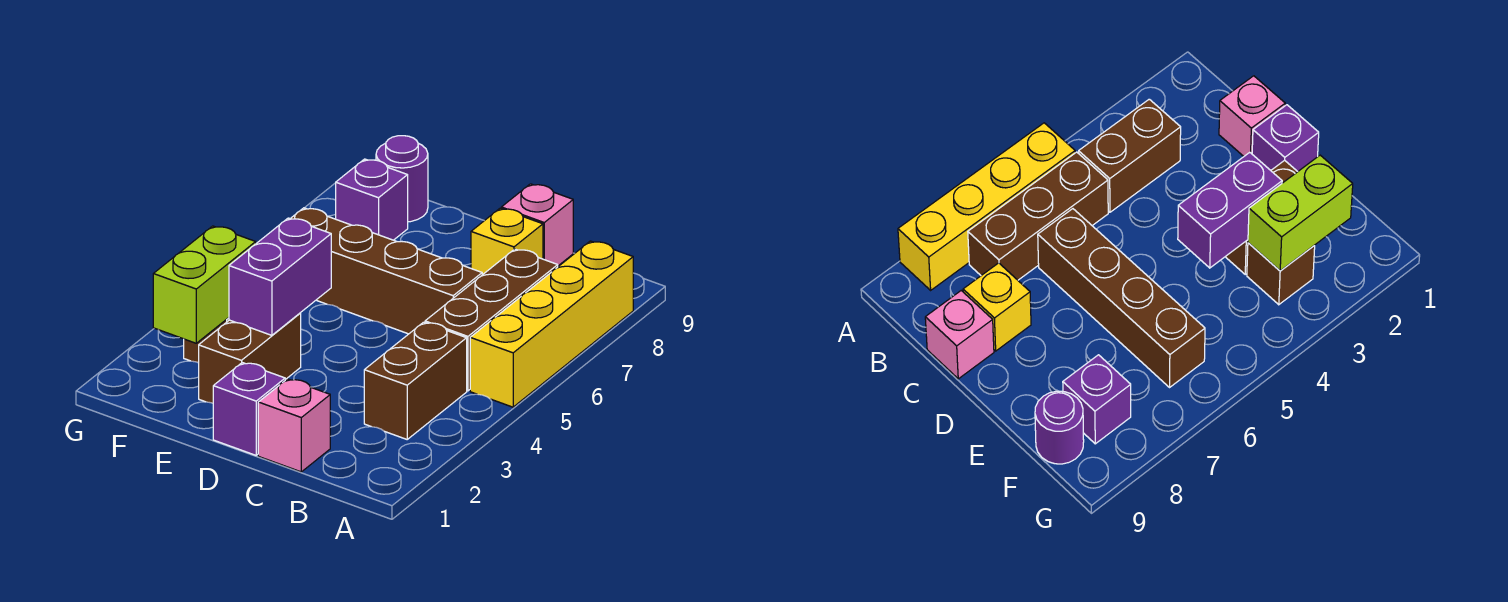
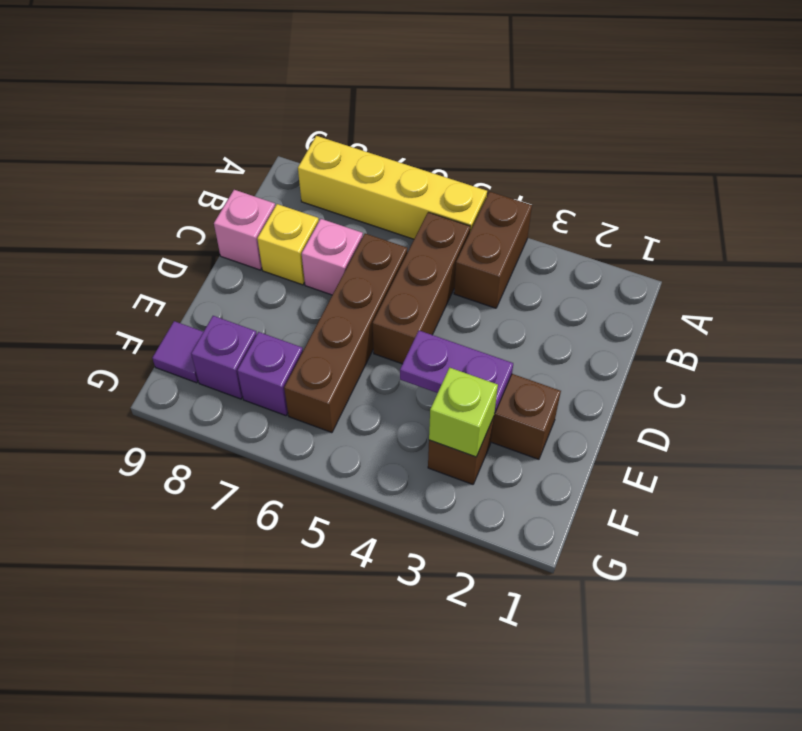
brown brick B3:B4 level 1 -> brown brick A4:B4 level 1
brown brick B5:B7 level 1 -> brown brick B5:D5 level 1
pink brick C1 level 1 -> pink brick C7 level 1
purple brick D1 level 1 -> purple brick F7 level 1
purple brick E3:E4 level 2 -> purple plate E3:E4 level 2
lime brick F2:F3 level 2 -> lime brick F3 level 2
purple round brick F9 level 1 -> purple tile F9 level 1

